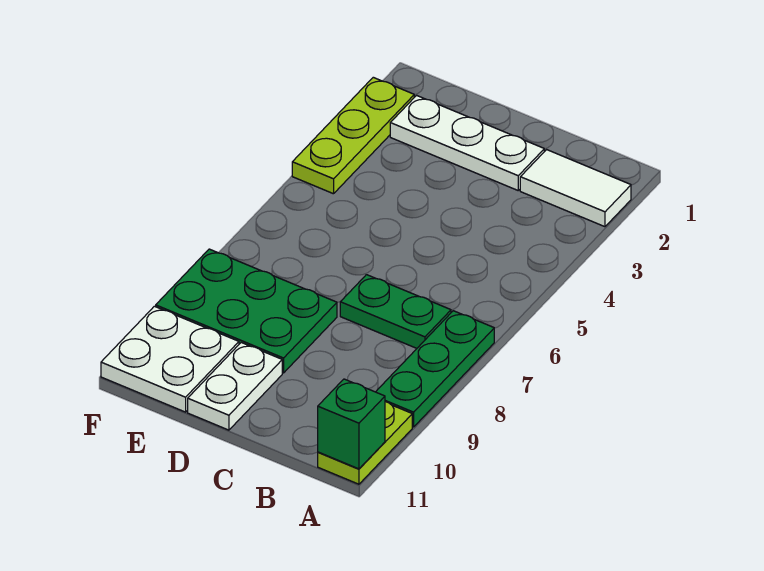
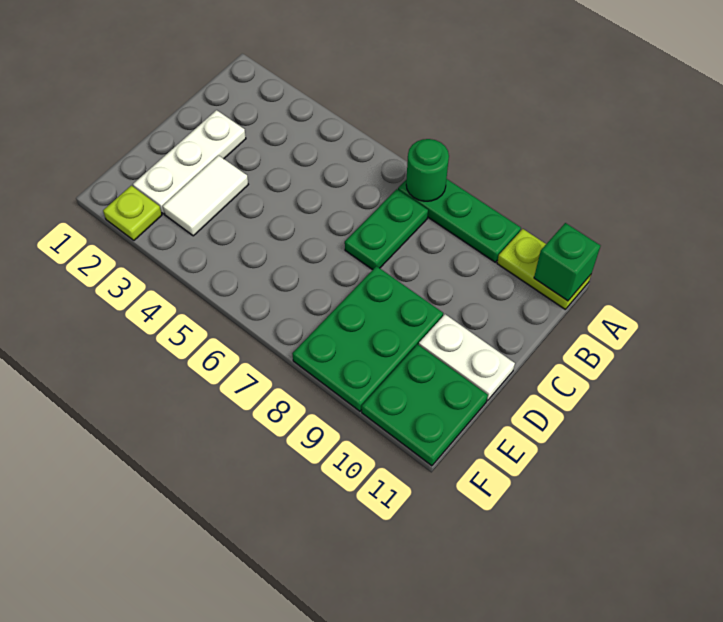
white tile A2:B2 level 1 -> white tile D3:E3 level 1
none -> green round brick A7 level 2
white plate E10:F11 level 1 -> green plate E10:F11 level 1
lime plate F2:F4 level 1 -> lime plate F2 level 1

